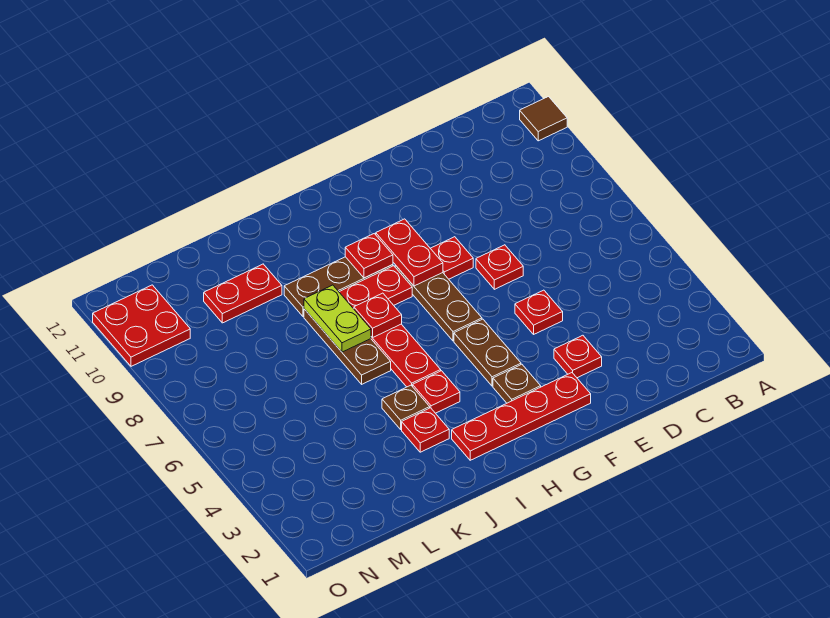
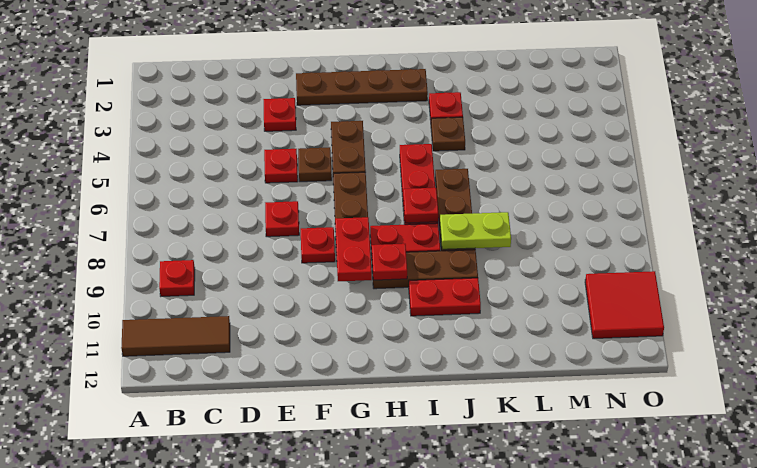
brown tile A11 level 1 -> brown tile A11:C11 level 1
red plate F2:I2 level 1 -> brown plate F2:I2 level 1
brown plate G3 level 1 -> brown plate F5 level 1
red plate I4 level 1 -> red plate B9 level 1
lime plate J7:J8 level 2 -> lime plate J8:K8 level 2
red plate K10:L10 level 1 -> red plate I10:J10 level 1
red plate N10:O11 level 1 -> red tile N10:O11 level 1

